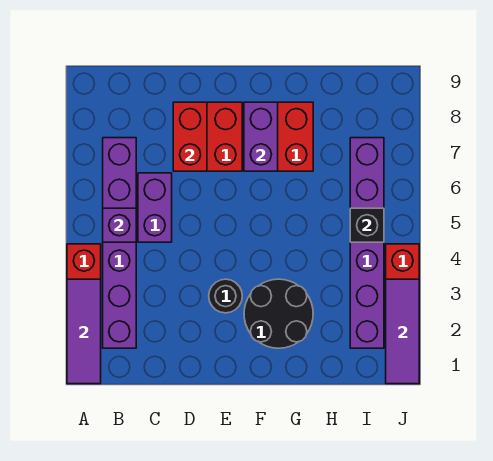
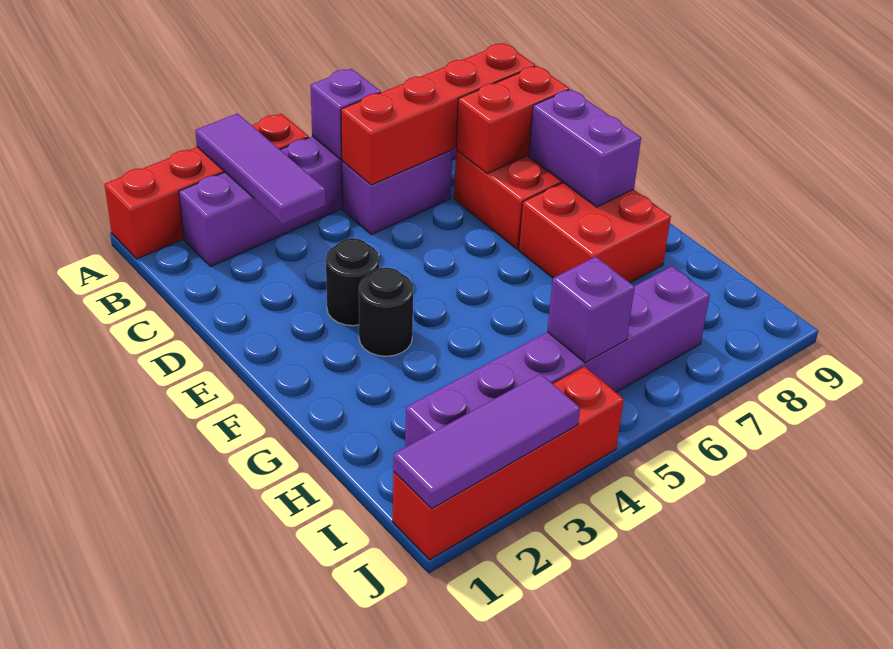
purple tile A1:A3 level 2 -> purple tile A3:C3 level 2
none -> red brick C5:C8 level 2
black round brick F2:G3 level 1 -> black round brick F3 level 1
purple brick F7:F8 level 2 -> purple brick E8:F8 level 2
black brick I5 level 2 -> purple brick I5 level 2

